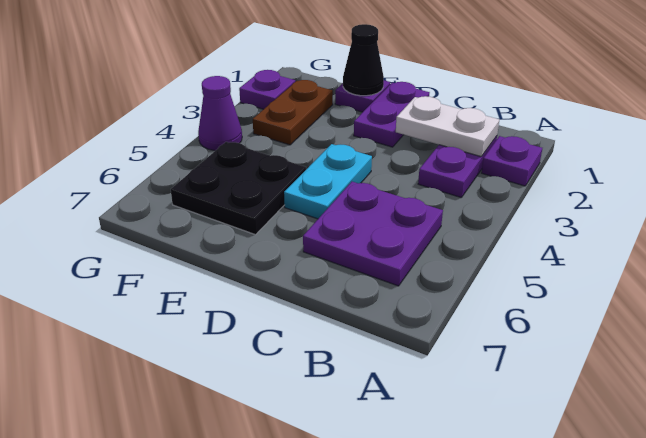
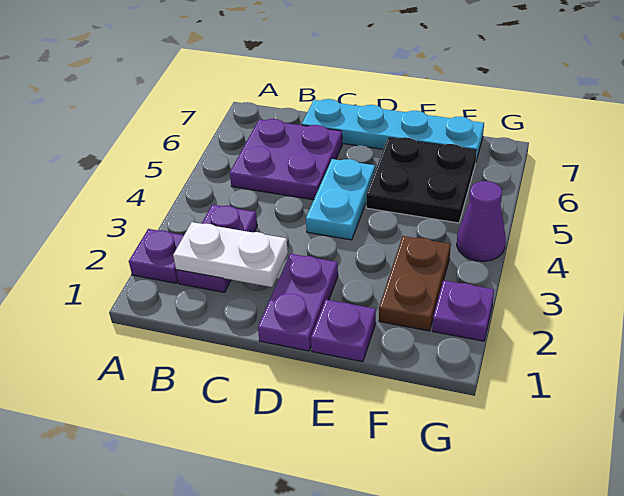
none -> cyan plate C7:F7 level 1
black cone E1 level 2 -> none

